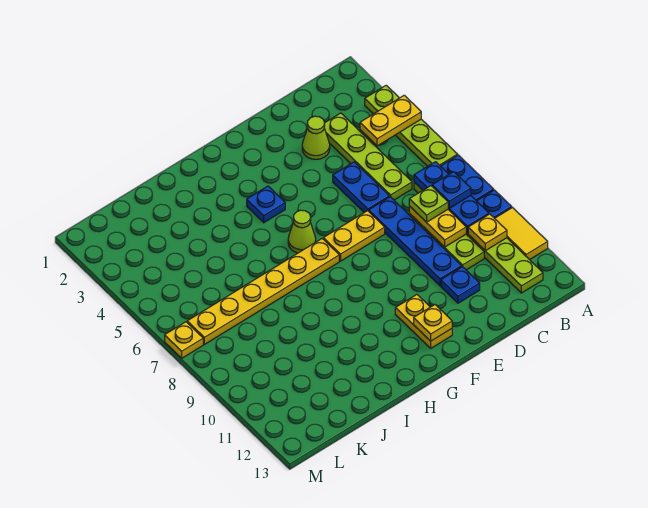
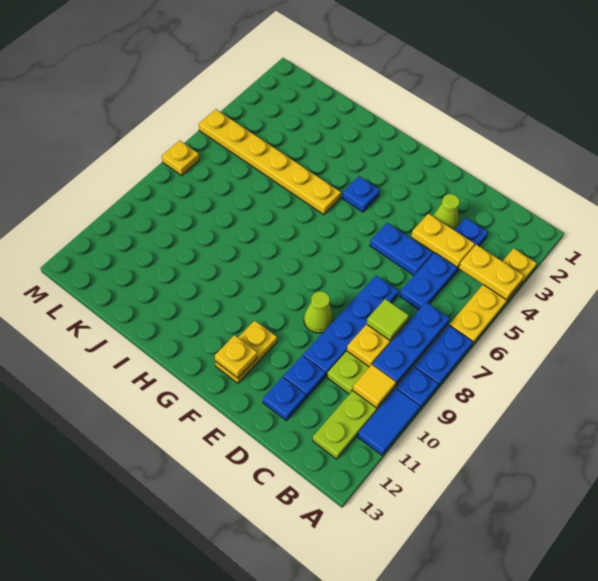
lime plate A3:A6 level 1 -> yellow plate A3:A6 level 1
yellow tile A10:A11 level 1 -> blue tile A10:A11 level 1
blue plate B8 level 3 -> blue plate D12 level 1
yellow plate B10 level 2 -> yellow tile B10 level 2
lime plate C3:C6 level 1 -> blue plate C3:C6 level 1
lime plate C8 level 3 -> lime tile C8 level 3
blue plate D5:D6 level 1 -> blue plate D5:E5 level 1
yellow plate E7:F7 level 1 -> yellow plate C4:D4 level 2
lime cone G6 level 1 -> lime cone E9 level 1
yellow plate G7:L7 level 1 -> yellow plate H5:M5 level 1

